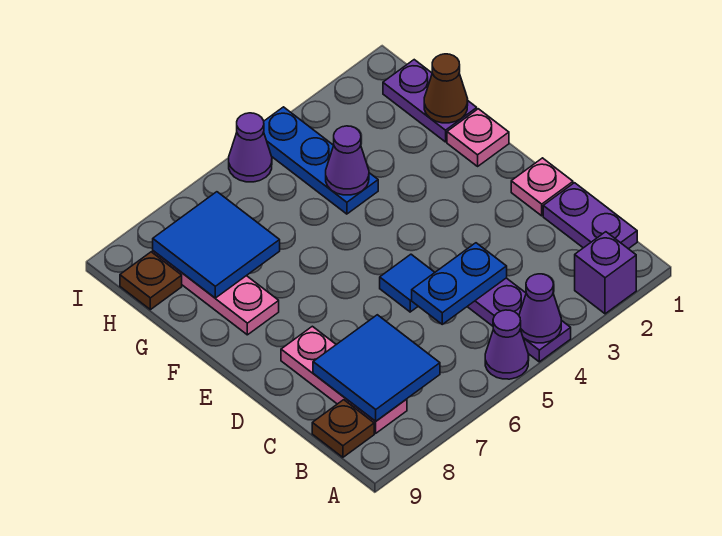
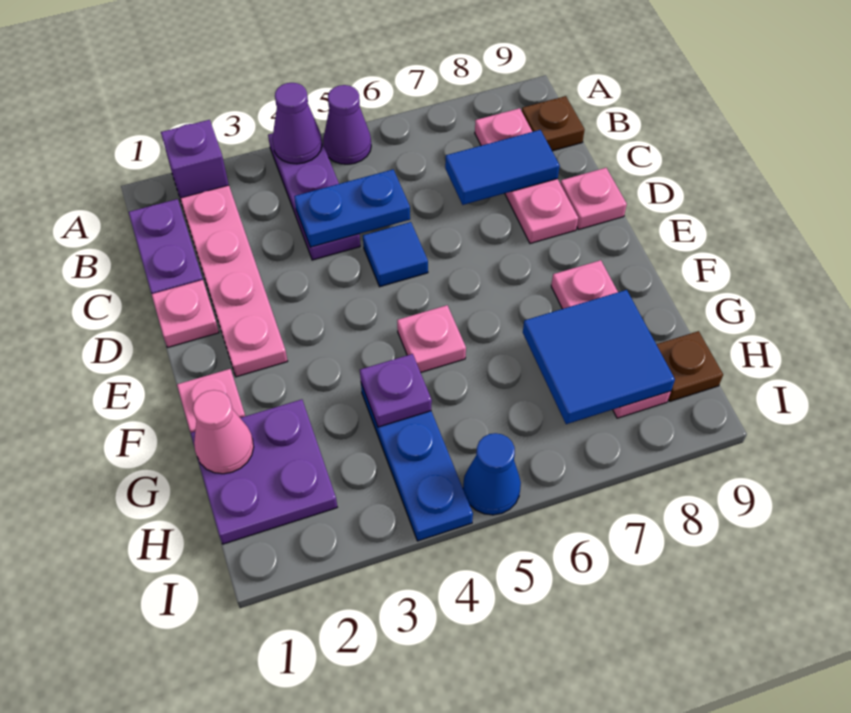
none -> pink plate B2:E2 level 1
blue tile B7:C8 level 2 -> blue tile C7:C8 level 2
none -> pink plate D9 level 1
none -> pink plate F5 level 1
purple plate G1:H1 level 1 -> purple plate G1:H2 level 1
brown cone G1 level 2 -> pink cone G1 level 2
purple cone G4 level 2 -> purple plate G4 level 2
purple cone I5 level 1 -> blue cone I5 level 1

